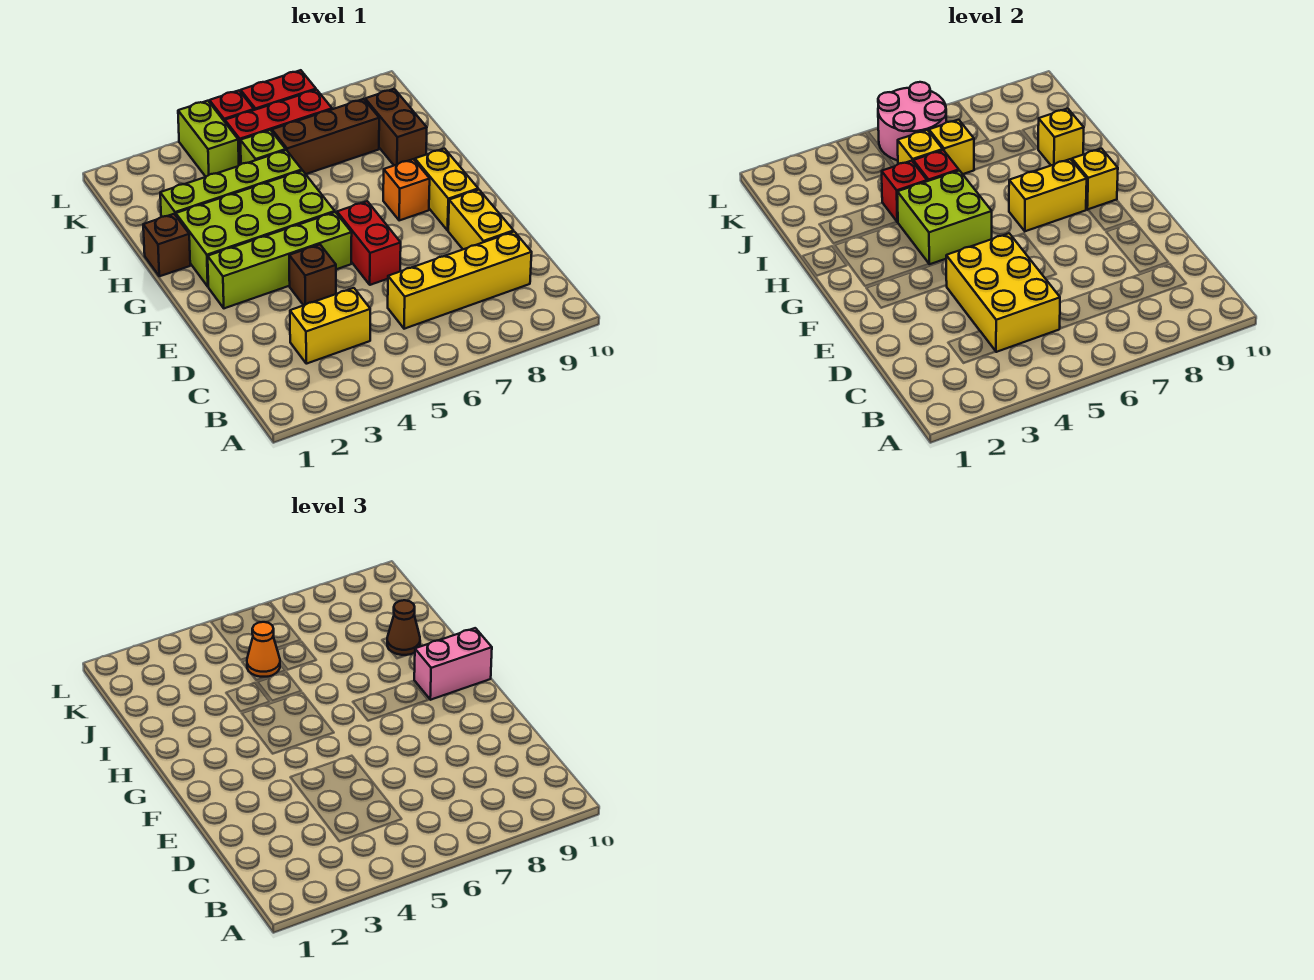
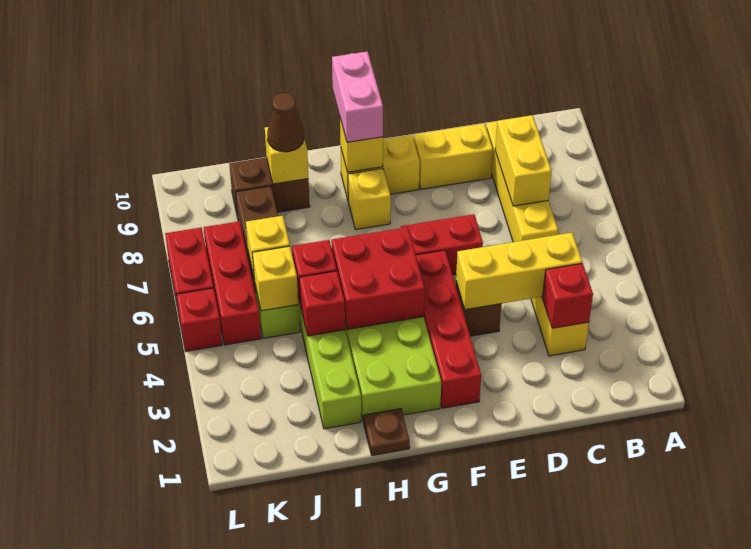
none -> red brick C3 level 2
yellow brick C4:E5 level 2 -> yellow brick C4:E4 level 2
lime brick F2:F5 level 1 -> red brick F2:F5 level 1
lime brick G4:H5 level 2 -> red brick G4:H5 level 2
yellow brick G7:G8 level 2 -> yellow brick C7:C8 level 2
orange brick G8 level 1 -> yellow brick G8 level 1
brown brick H1 level 1 -> brown plate H1 level 1
orange cone J5 level 3 -> none
lime brick K4:L4 level 1 -> none
pink round brick K5:L6 level 2 -> none

